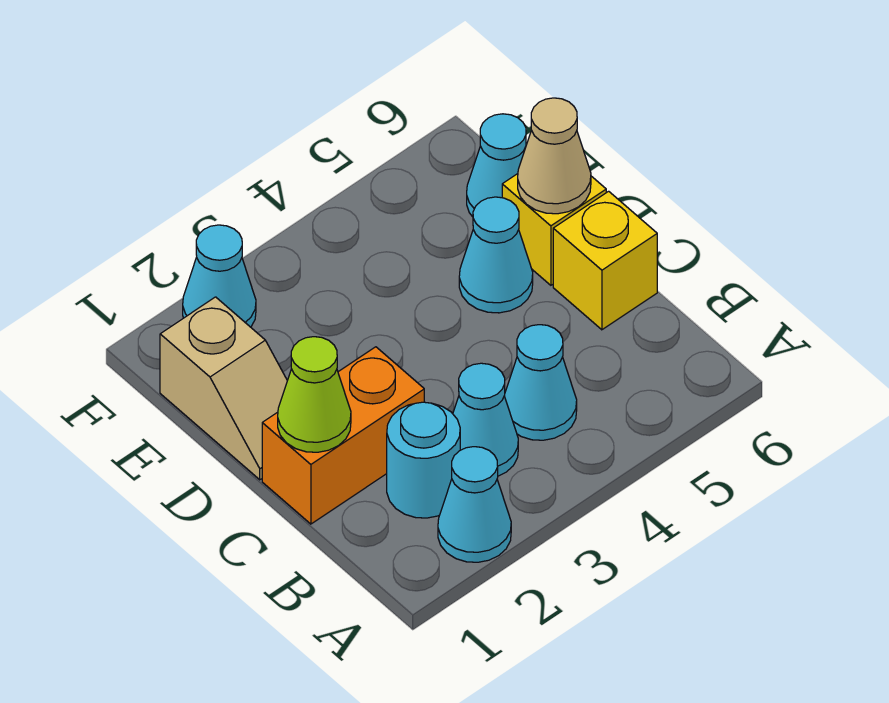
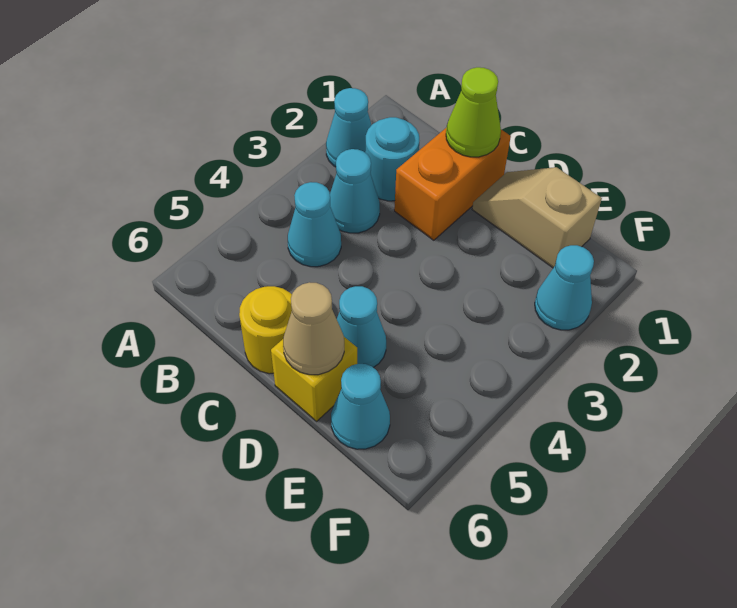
yellow brick C6 level 1 -> yellow round brick C6 level 1

